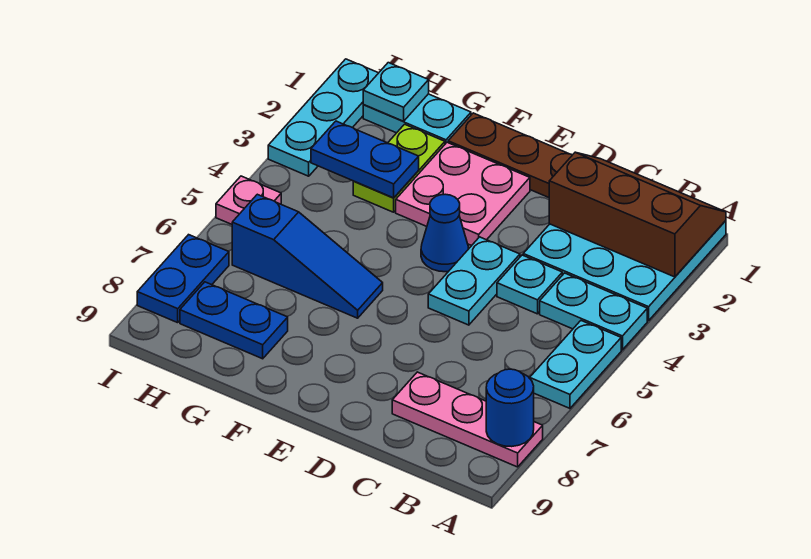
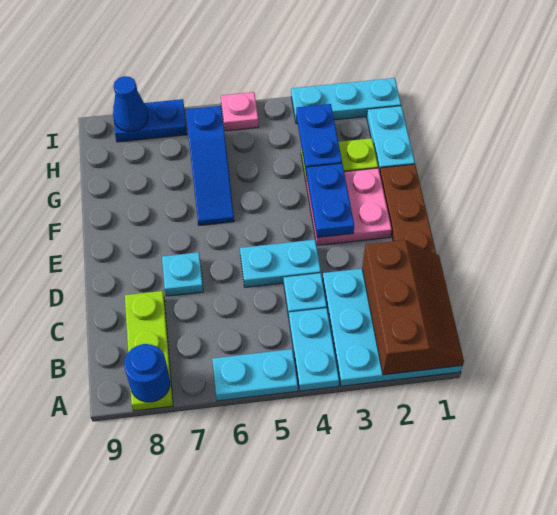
pink plate A8:C8 level 1 -> lime plate A8:C8 level 1
blue cone E4 level 1 -> blue cone I8 level 2
blue plate G8:H8 level 1 -> blue plate E3:F3 level 2
cyan plate H1 level 2 -> cyan plate D7 level 1

